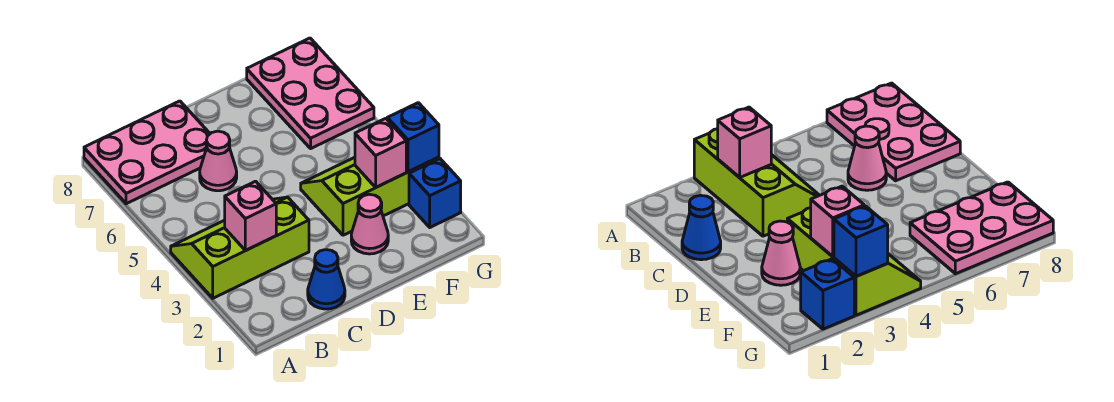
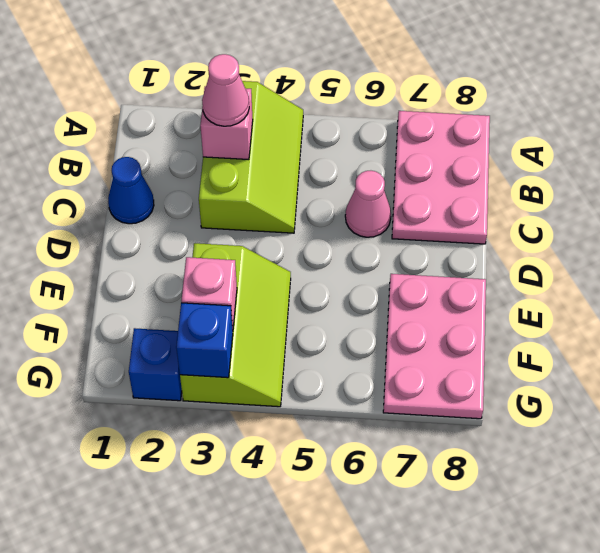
pink cone E2 level 1 -> pink cone B3 level 3
pink plate F6:G8 level 1 -> pink plate E7:G8 level 1

